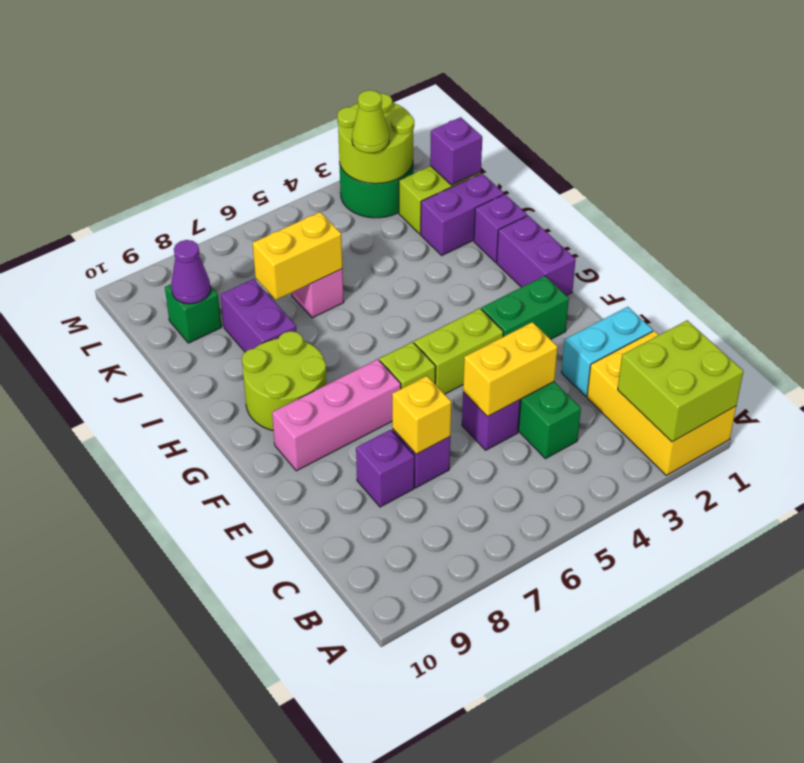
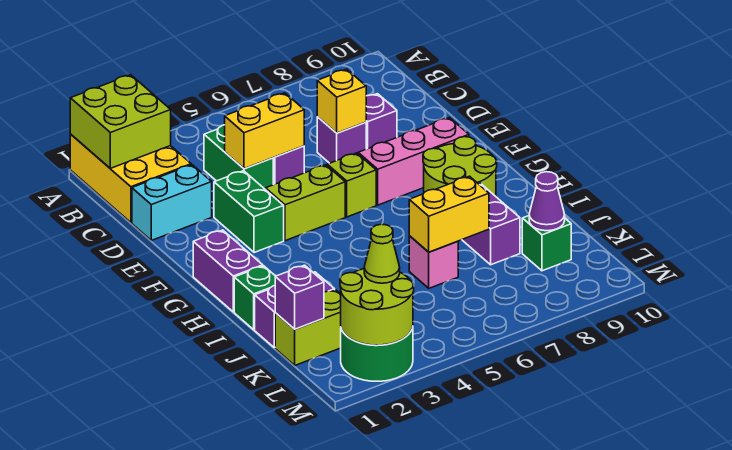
green brick F2:F3 level 1 -> green brick E3:F3 level 1
purple brick I1 level 1 -> green brick I1 level 1

